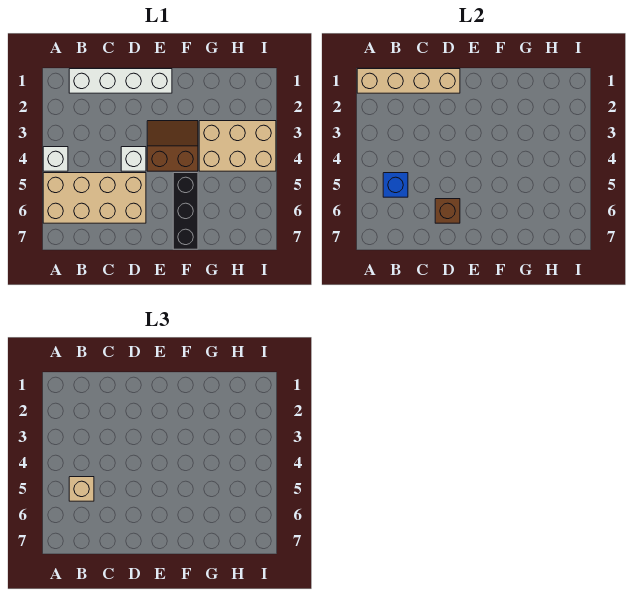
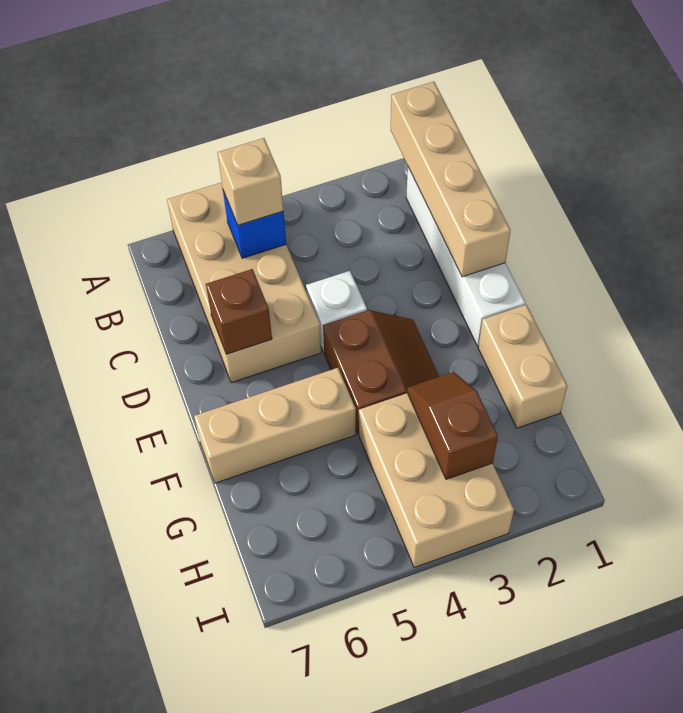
white brick A4 level 1 -> none
none -> tan brick F1:G1 level 1
black brick F5:F7 level 1 -> tan brick F5:F7 level 1
none -> brown slope G3:H3 level 2 top H

